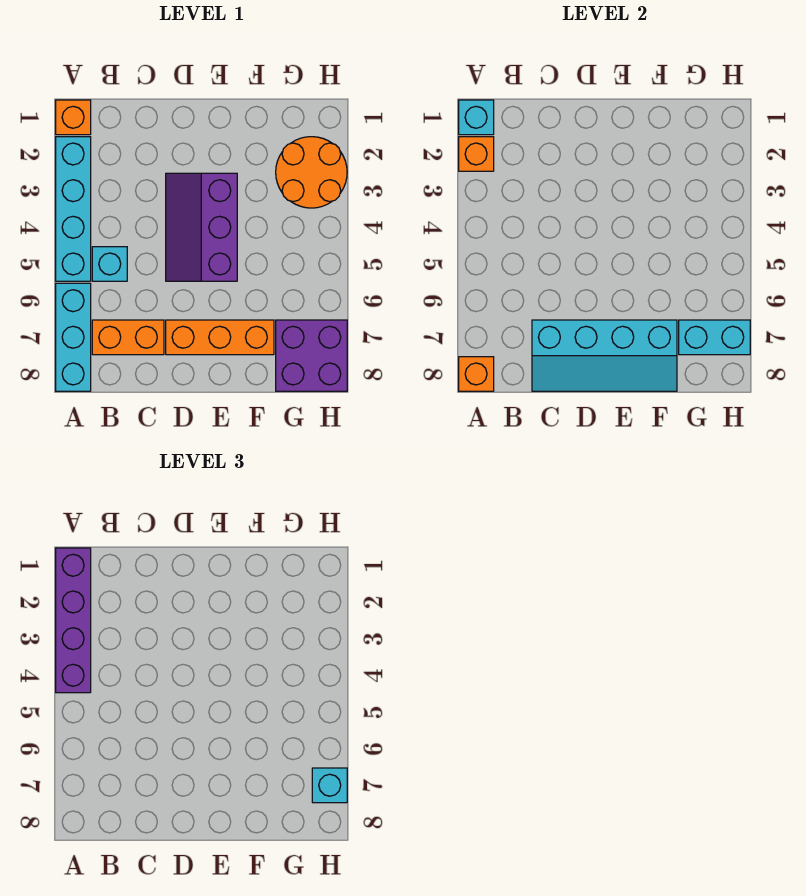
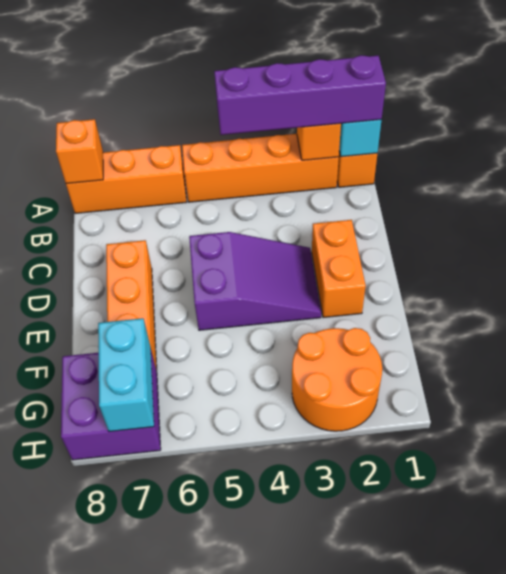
cyan brick A2:A5 level 1 -> orange brick A2:A5 level 1
cyan brick A6:A8 level 1 -> orange brick A6:A8 level 1
cyan brick B5 level 1 -> none
orange brick B7:C7 level 1 -> orange brick D2:E2 level 1
cyan slope C7:F8 level 2 top 7 -> none
purple slope D3:E5 level 1 top E -> purple slope D3:E5 level 1 top 5
cyan brick H7 level 3 -> none

